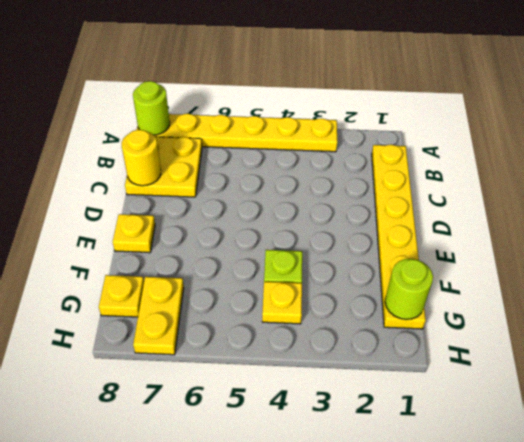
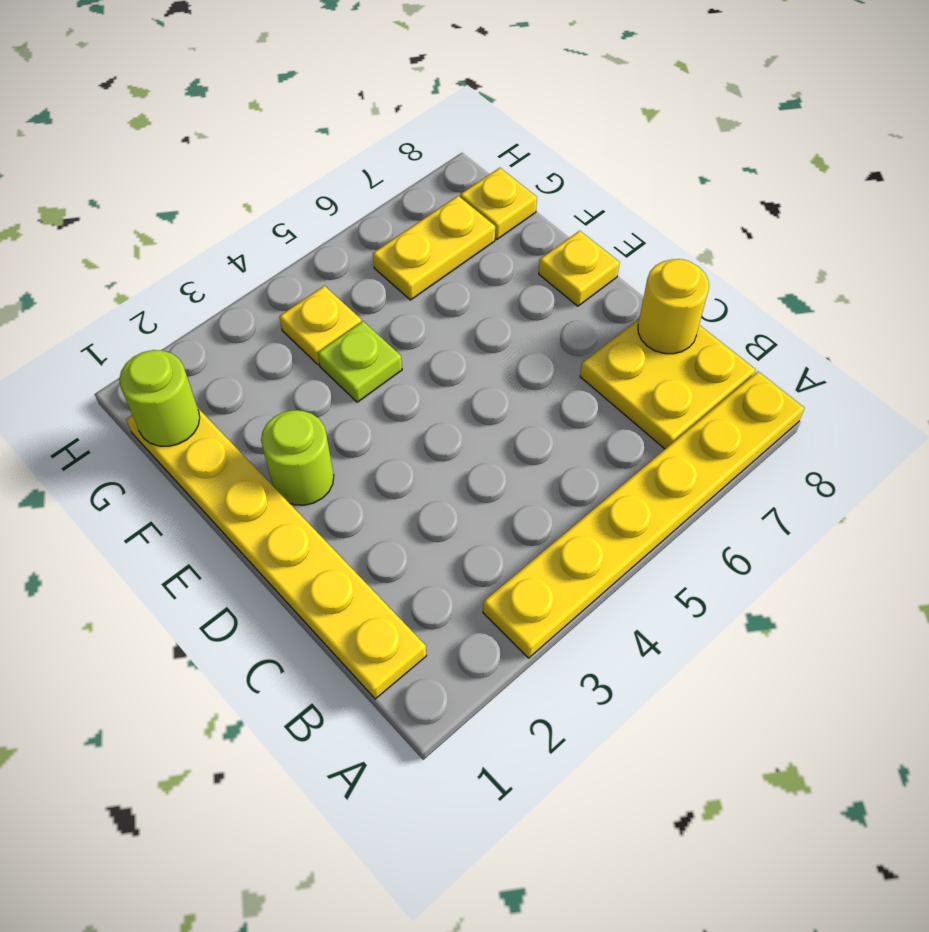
lime round brick A8 level 2 -> lime round brick E2 level 1
yellow plate G7:H7 level 1 -> yellow plate G6:G7 level 1

